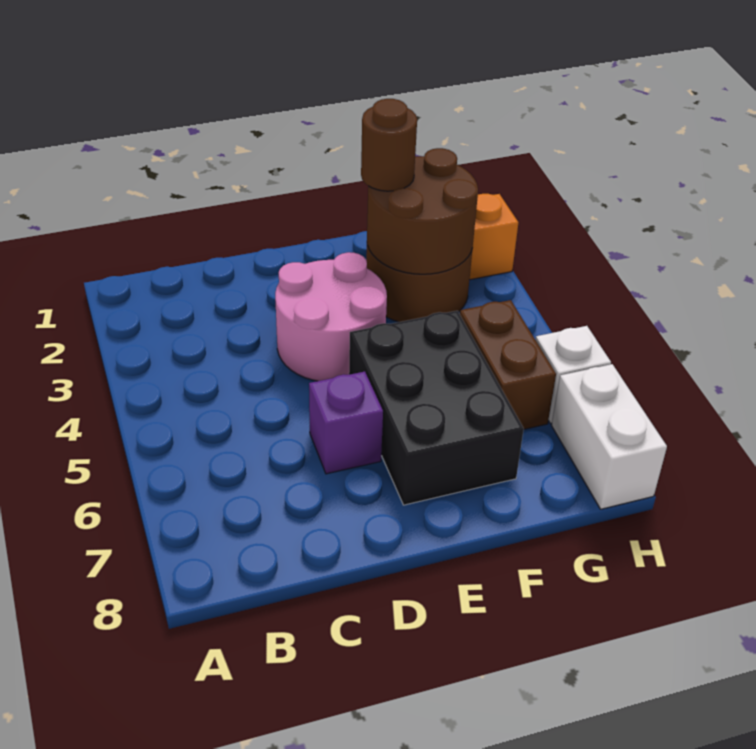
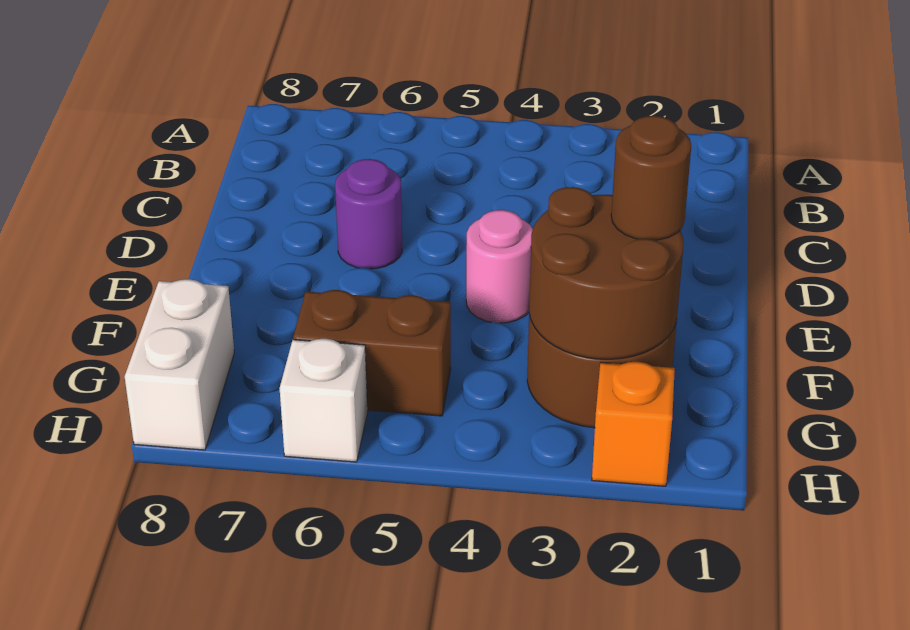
pink round brick D3:E4 level 1 -> pink round brick E4 level 1
purple brick D6 level 1 -> purple round brick D6 level 1
black brick E5:F7 level 1 -> none
white brick H7:H8 level 1 -> white brick G8:H8 level 1

